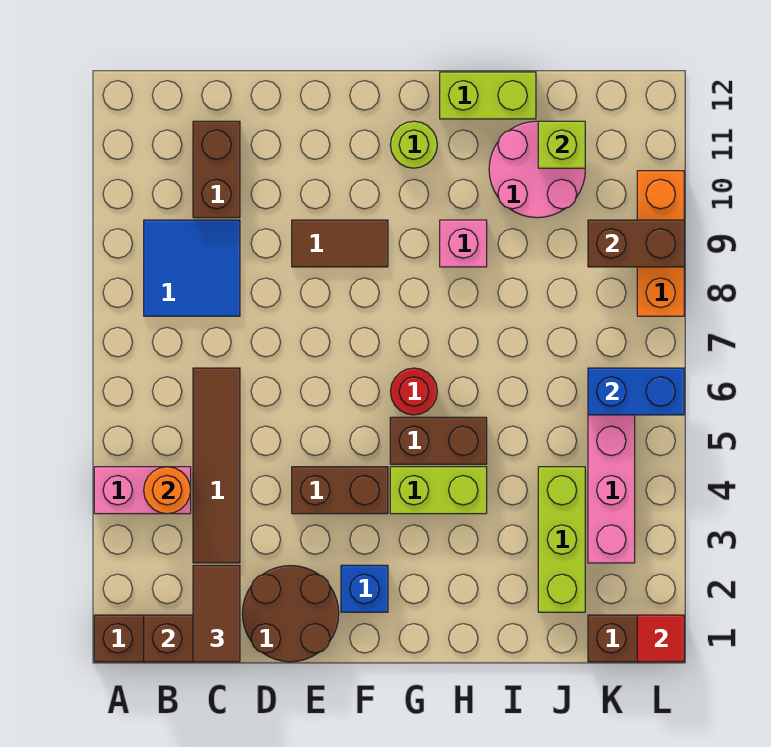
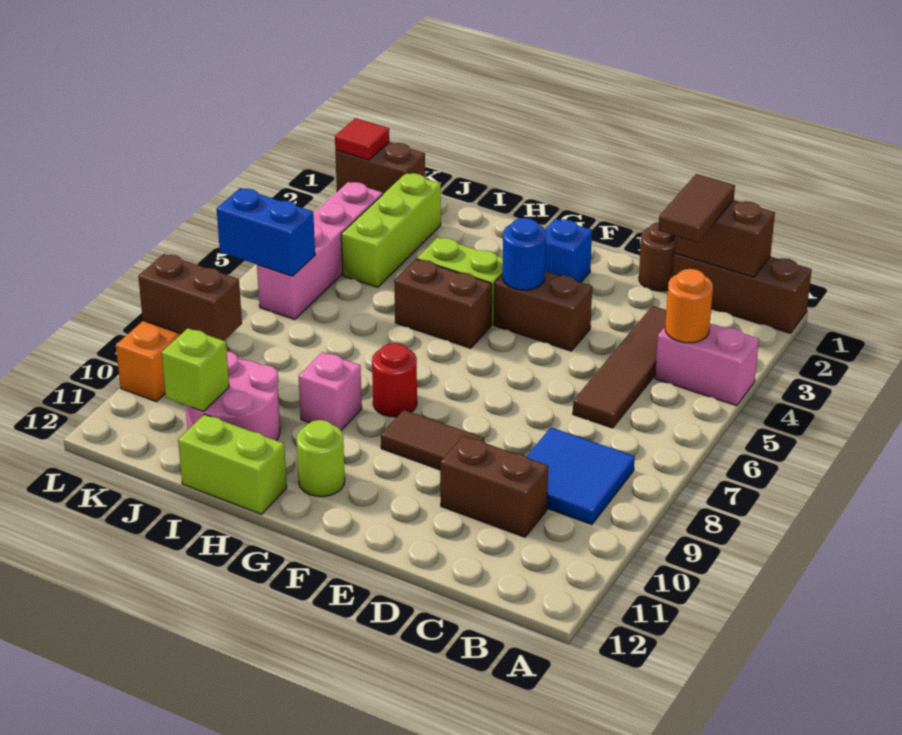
brown brick C10:C11 level 1 -> brown brick C10:D10 level 1
brown round brick D1:E2 level 1 -> brown round brick D1 level 1
none -> blue round brick F4 level 2
red round brick G6 level 1 -> red round brick G8 level 1

